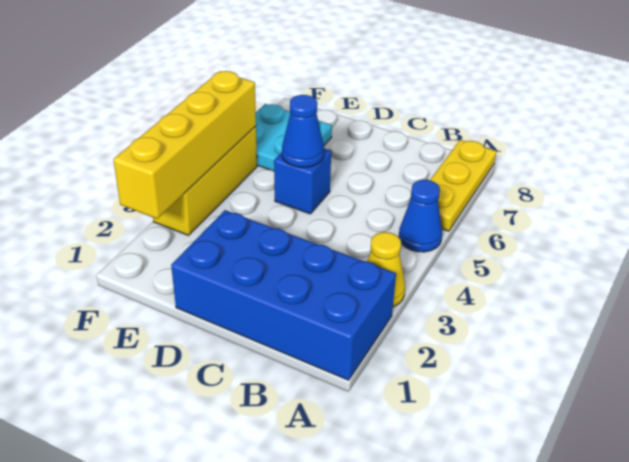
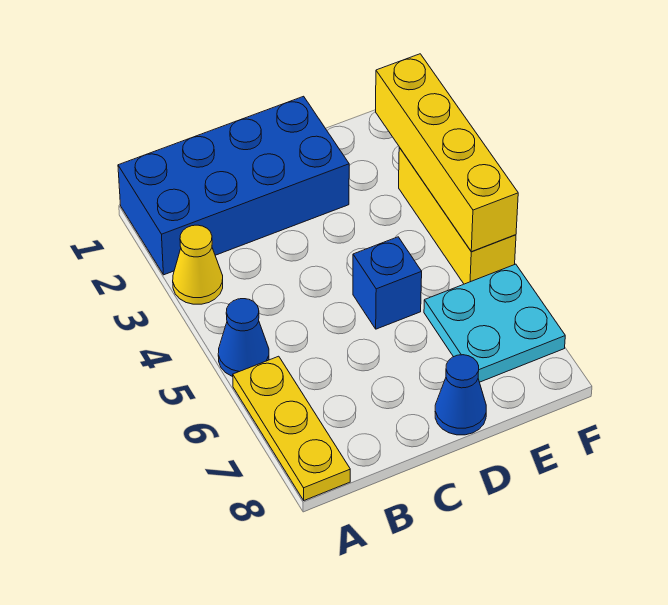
blue cone D5 level 2 -> blue cone D8 level 1

